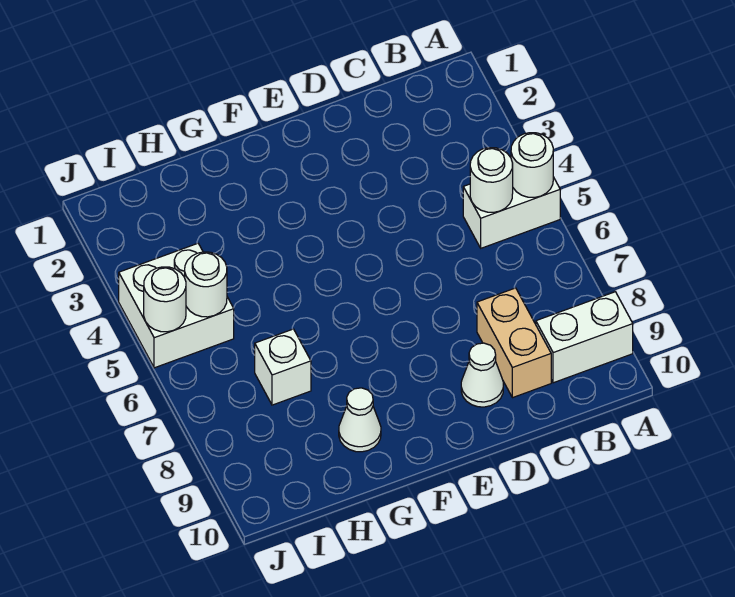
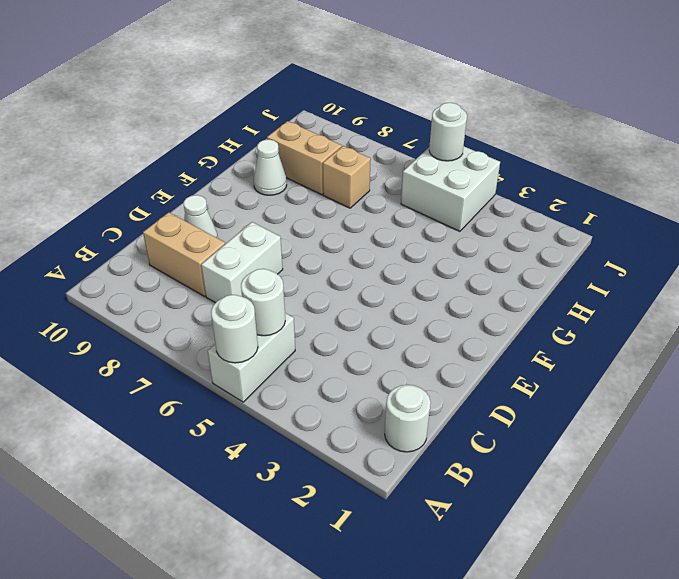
white brick A9:B9 level 1 -> white brick C7:D7 level 1
white brick H7 level 1 -> tan brick H7 level 1
none -> tan brick H8:H9 level 1
white round brick I5 level 2 -> white round brick B1 level 1

